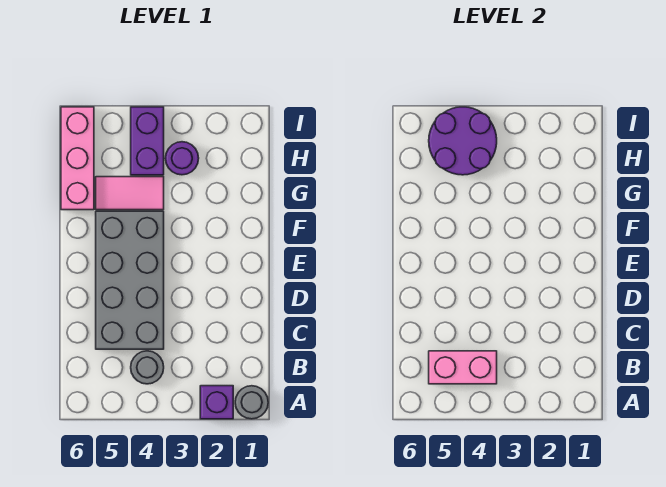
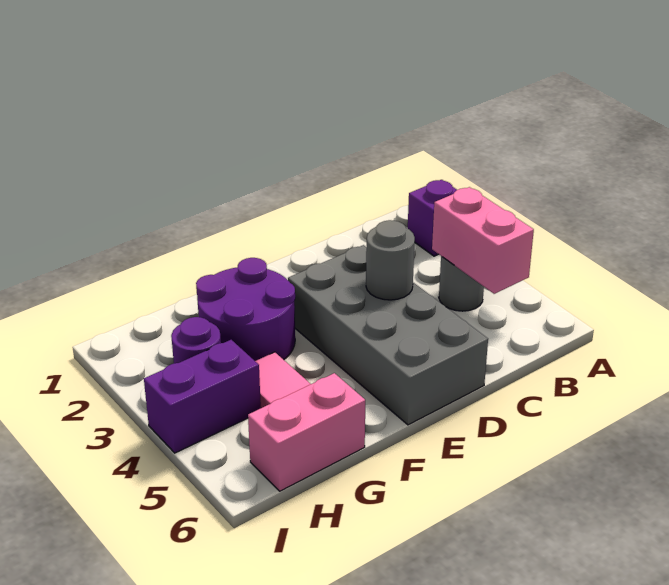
grey round brick A1 level 1 -> grey round brick D4 level 2
grey brick C4:F5 level 1 -> grey brick D3:E6 level 1
pink brick G6:I6 level 1 -> pink brick G6:H6 level 1
purple round brick H4:I5 level 2 -> purple round brick F2:G3 level 1

